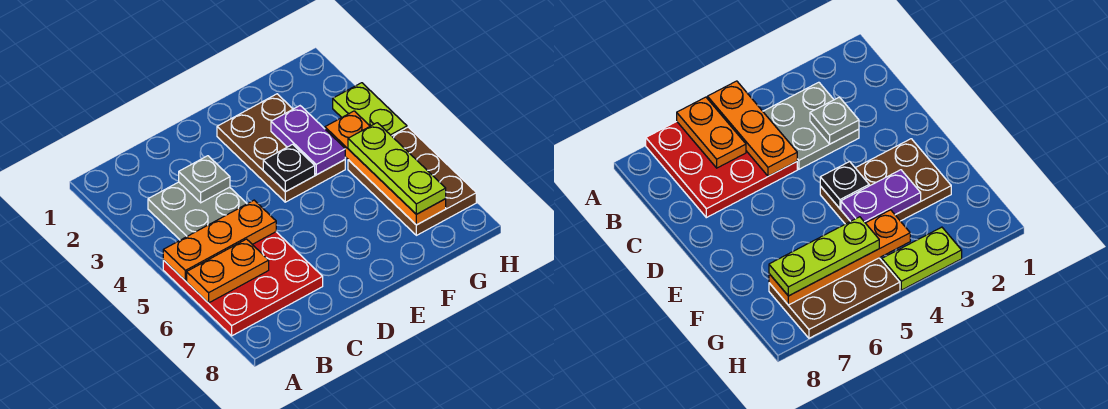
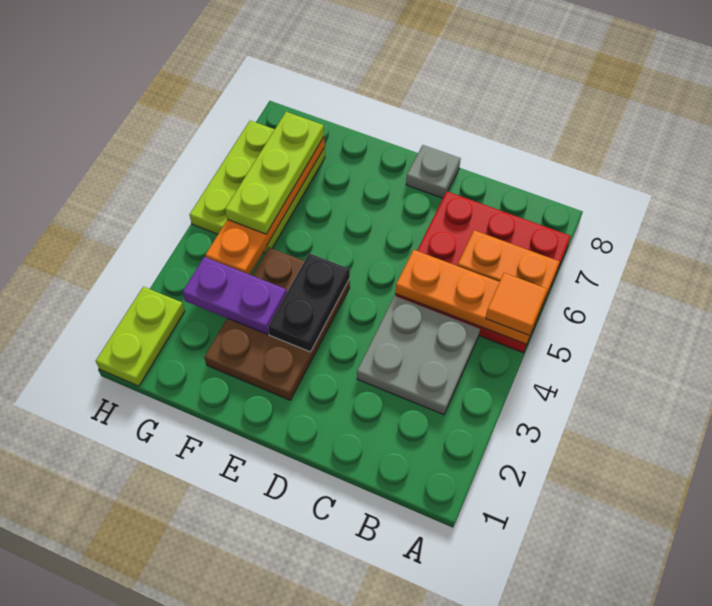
none -> orange tile A5 level 3
grey plate C3 level 2 -> grey plate D8 level 1
black plate E4 level 2 -> black plate E3:E4 level 2
purple plate F3:F4 level 2 -> purple plate F3:G3 level 2
brown plate G5:H7 level 1 -> lime plate G5:H7 level 1
lime plate H3:H4 level 1 -> lime plate H1:H2 level 1

